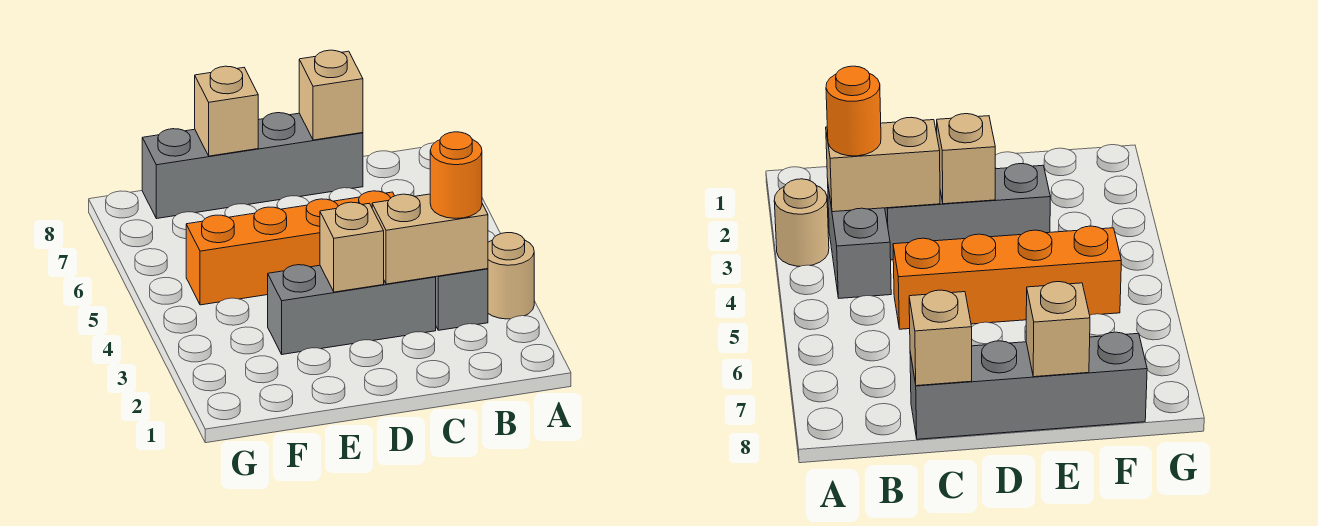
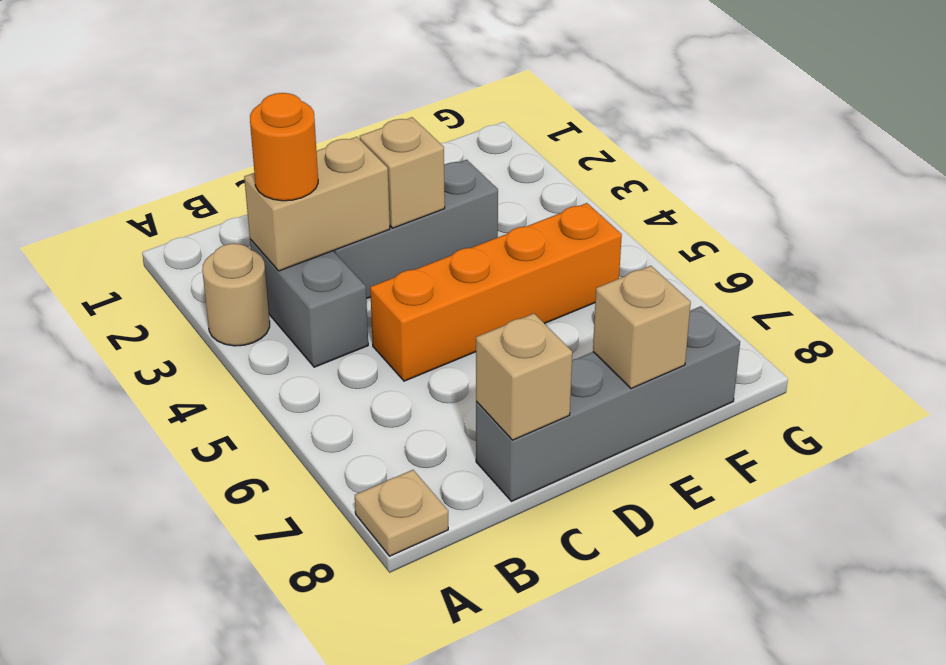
none -> tan plate A8 level 1

